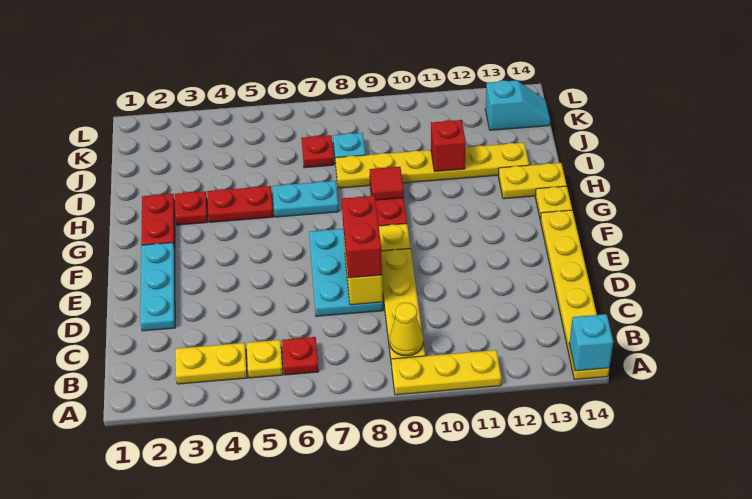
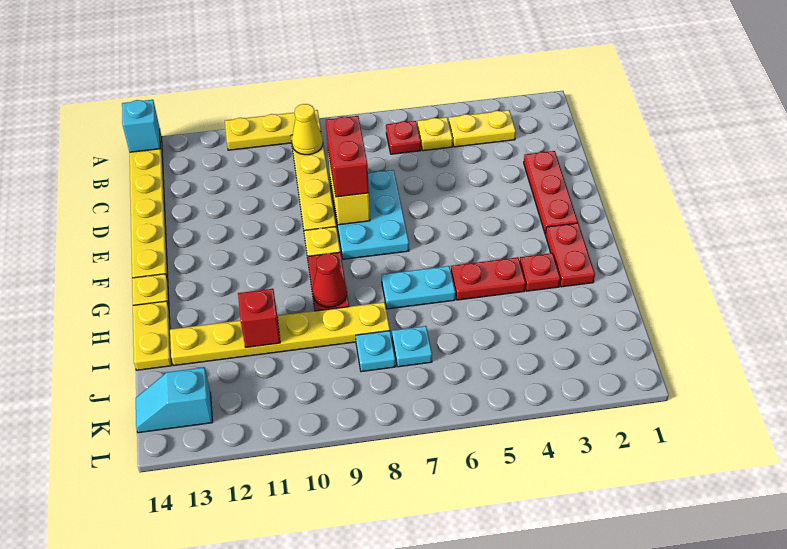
cyan plate D2:F2 level 1 -> red plate D2:F2 level 1
red tile H9 level 2 -> red cone H9 level 2
yellow plate H13:H14 level 1 -> yellow plate H14:I14 level 1
red plate J7 level 1 -> cyan plate J7 level 1

